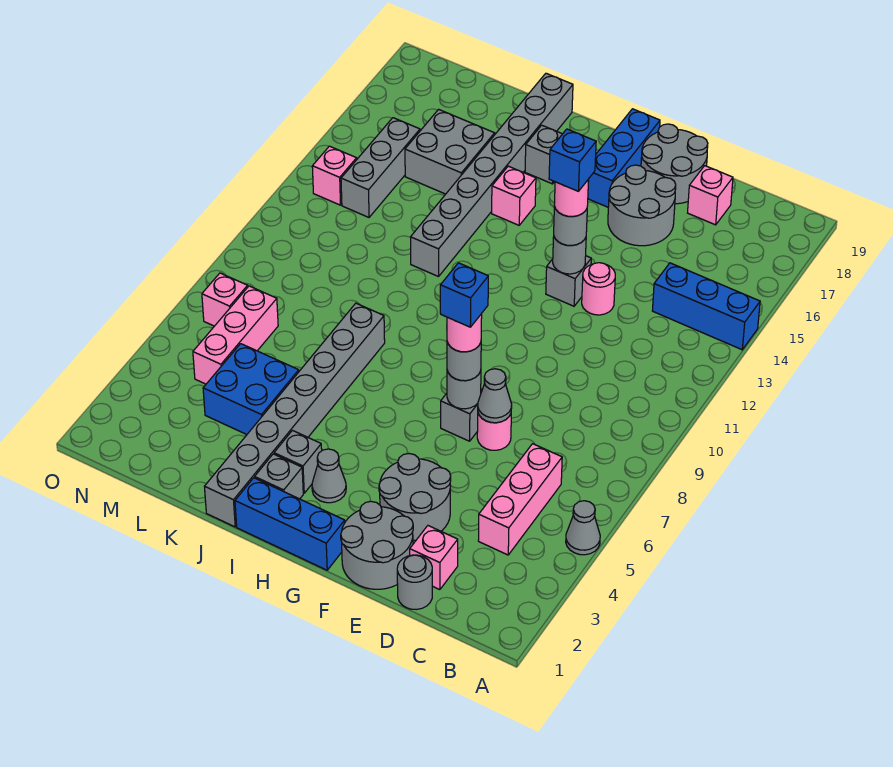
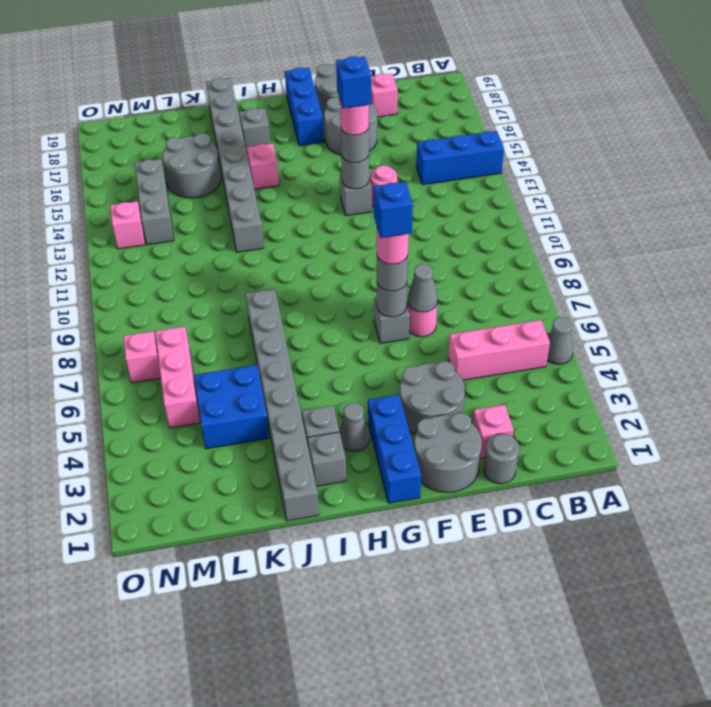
pink brick C4:C6 level 1 -> pink brick B5:D5 level 1
blue brick G1:I1 level 1 -> blue brick G1:G3 level 1
grey brick K15:L16 level 1 -> grey round brick K15:L16 level 1

